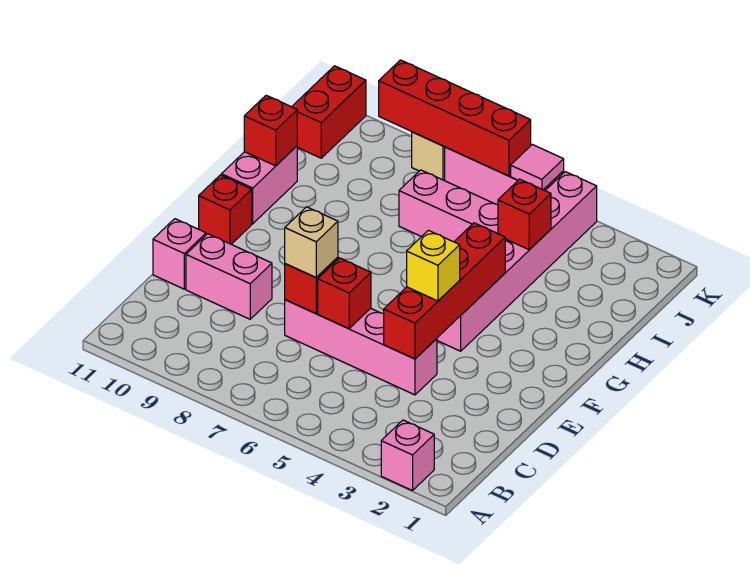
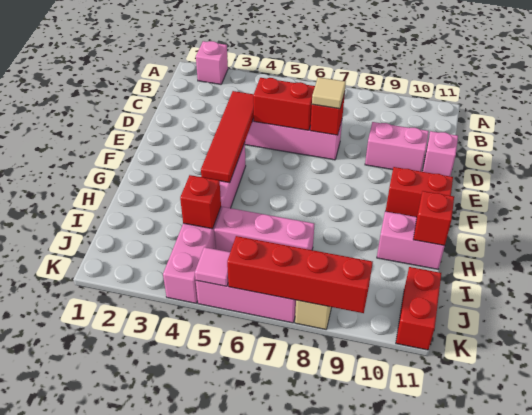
red brick D4:G4 level 2 -> red tile D4:G4 level 2
red brick D6 level 2 -> red brick D5:D6 level 2
tan brick D7 level 3 -> tan tile D7 level 3
yellow brick E4 level 3 -> none
red brick F11 level 1 -> red brick F10:F11 level 1
pink brick G11:H11 level 1 -> pink brick H10:H11 level 1

